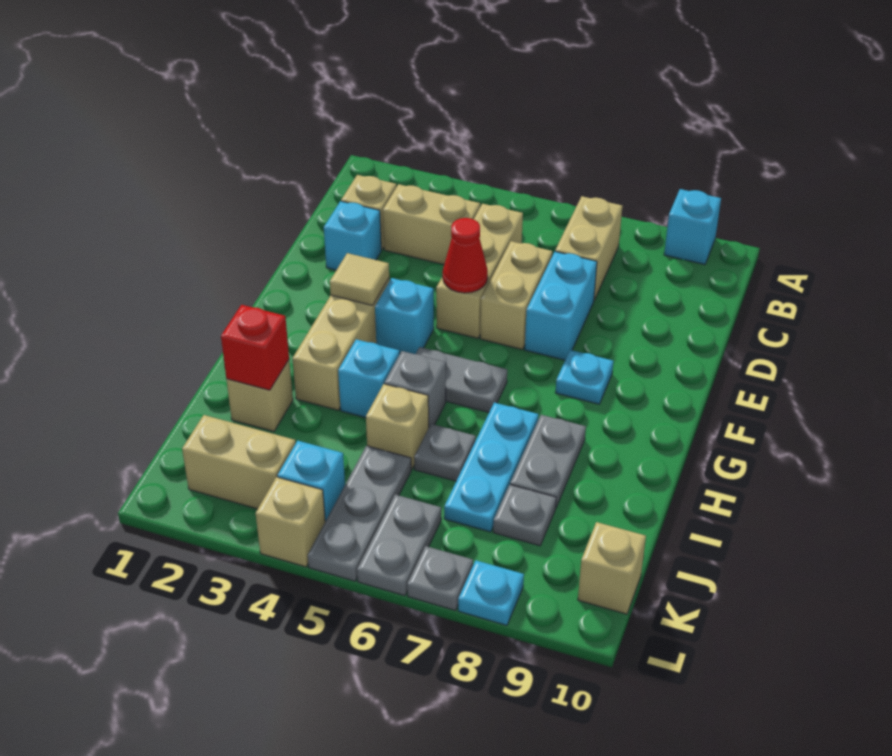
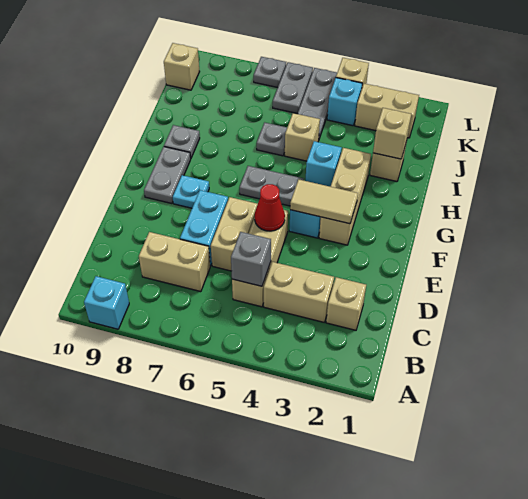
tan brick B7:C7 level 1 -> tan brick C7:C8 level 1
cyan brick D2 level 1 -> none
tan tile F3 level 2 -> tan tile F3:F4 level 2
grey brick H5 level 1 -> grey brick C5 level 2
cyan plate H7:J7 level 1 -> none
grey plate H8:I8 level 1 -> grey plate F9:G9 level 1
red brick I2 level 2 -> tan brick I2 level 2
grey plate J8 level 1 -> grey plate H9 level 1
cyan plate L8 level 1 -> none

